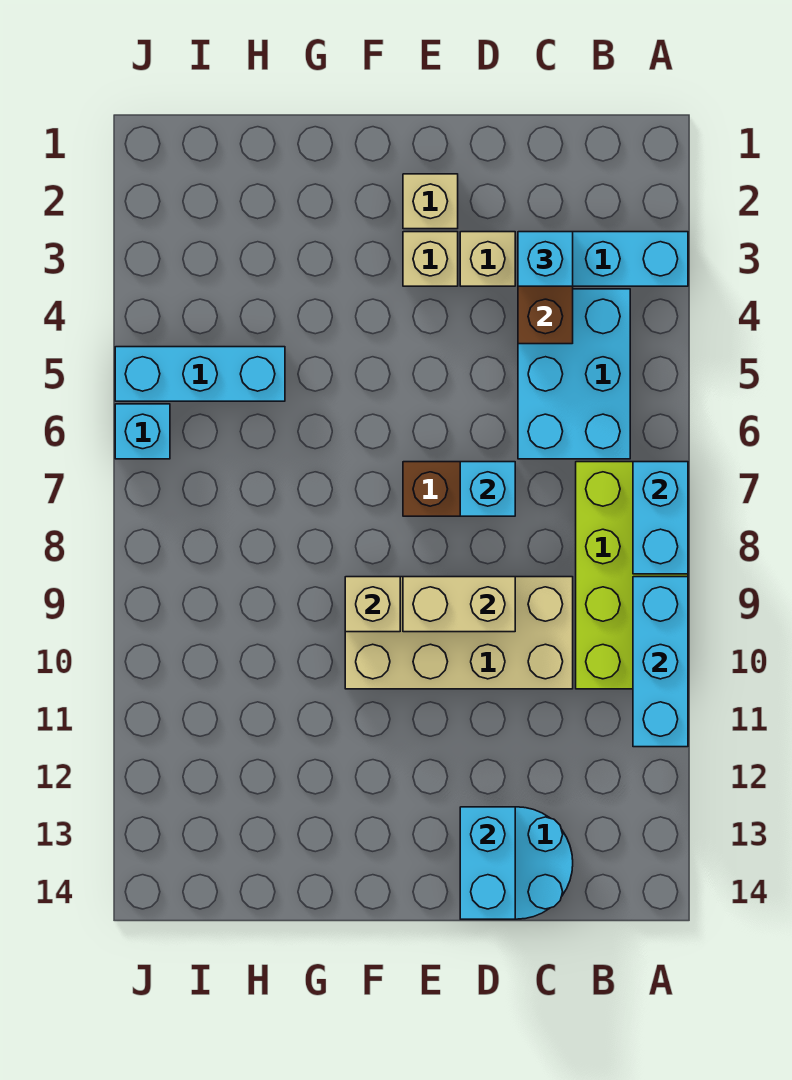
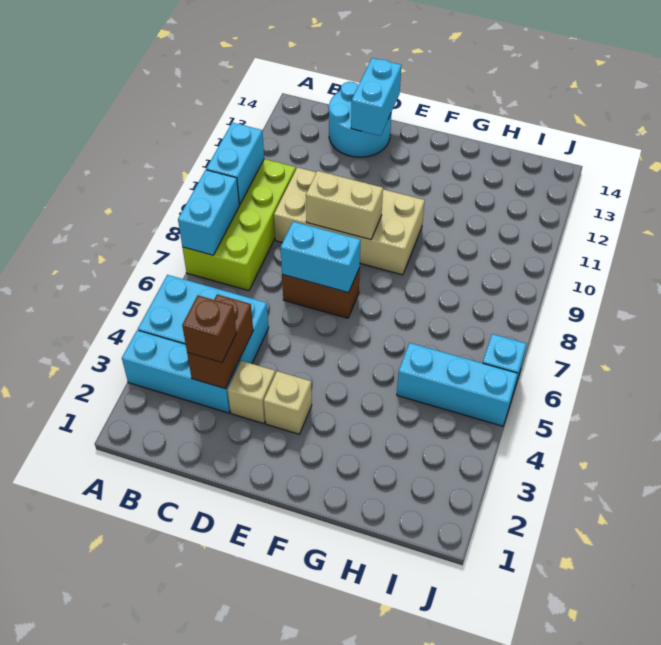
cyan brick A9:A11 level 2 -> cyan brick A9:A10 level 2
cyan brick B4:C6 level 1 -> cyan brick A4:C5 level 1
cyan brick C3 level 3 -> brown brick C3 level 3
cyan brick D7 level 2 -> cyan brick D7:E7 level 2
tan brick E2 level 1 -> none
tan brick F9 level 2 -> none

